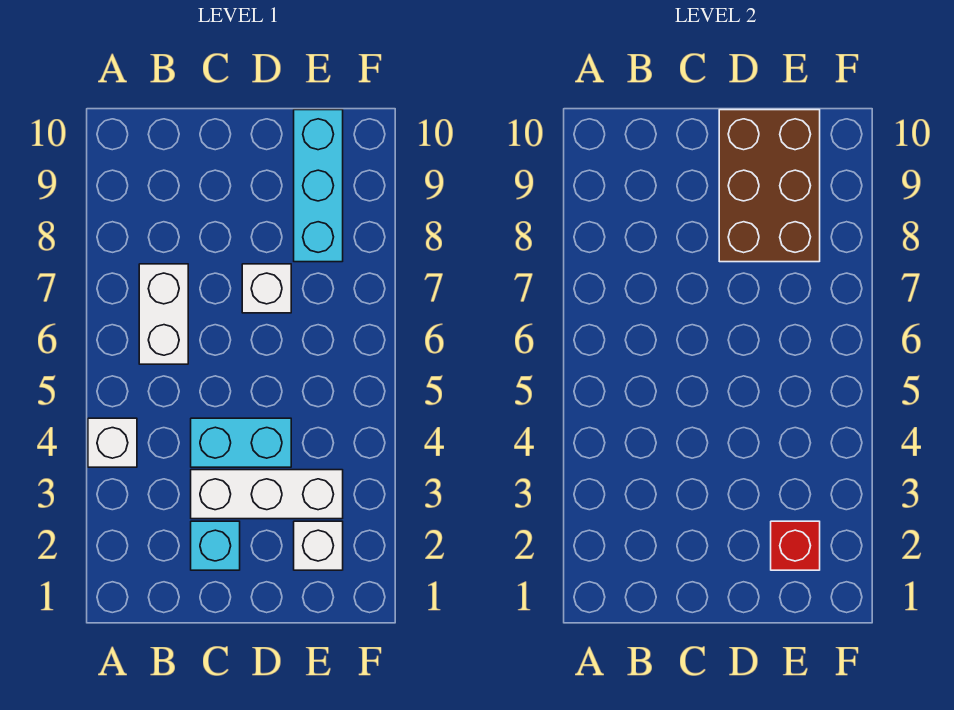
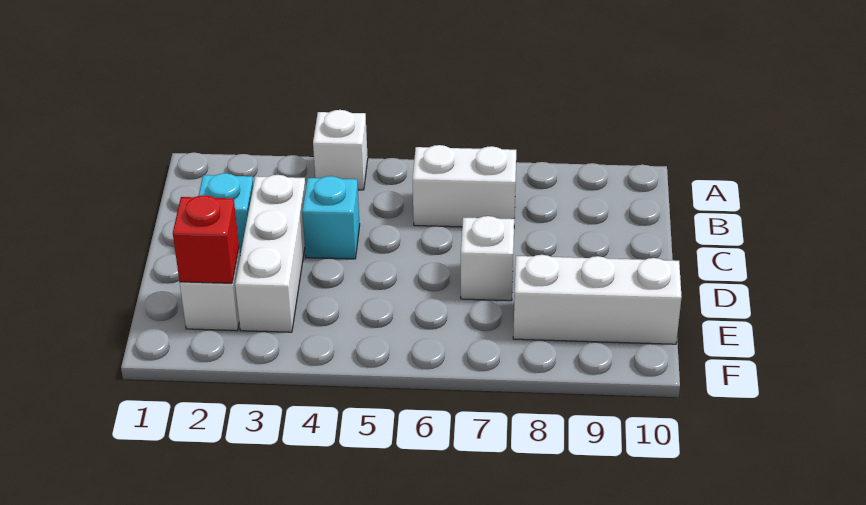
cyan brick C4:D4 level 1 -> cyan brick C4 level 1
brown brick D8:E10 level 2 -> none
cyan brick E8:E10 level 1 -> white brick E8:E10 level 1

